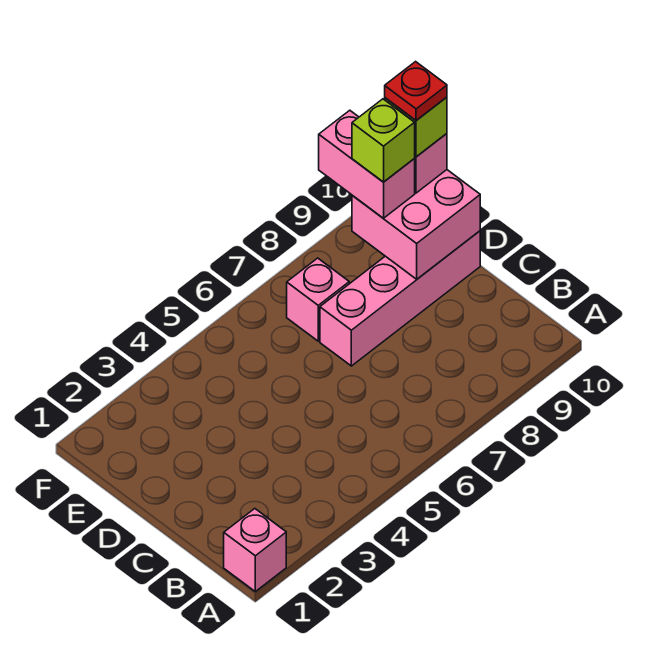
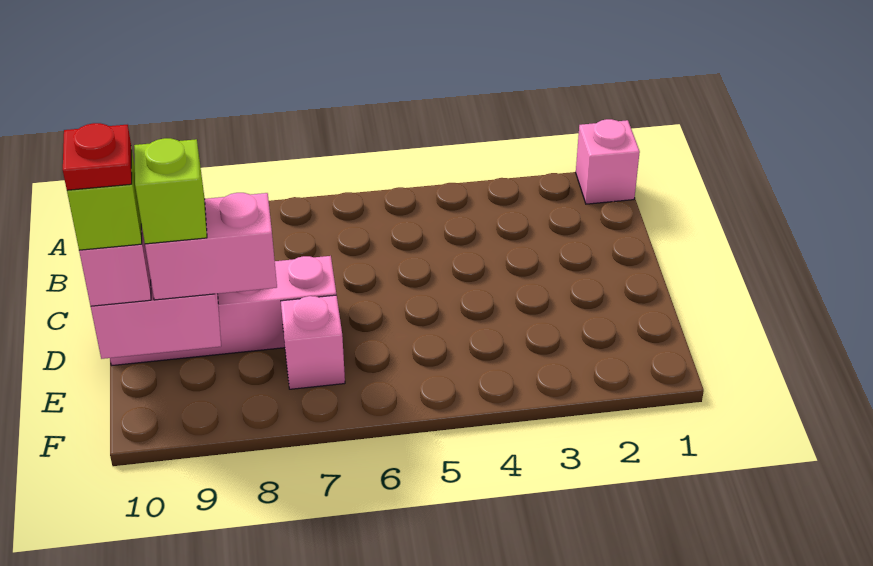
pink brick E9:F9 level 3 -> pink brick E8:E9 level 3

